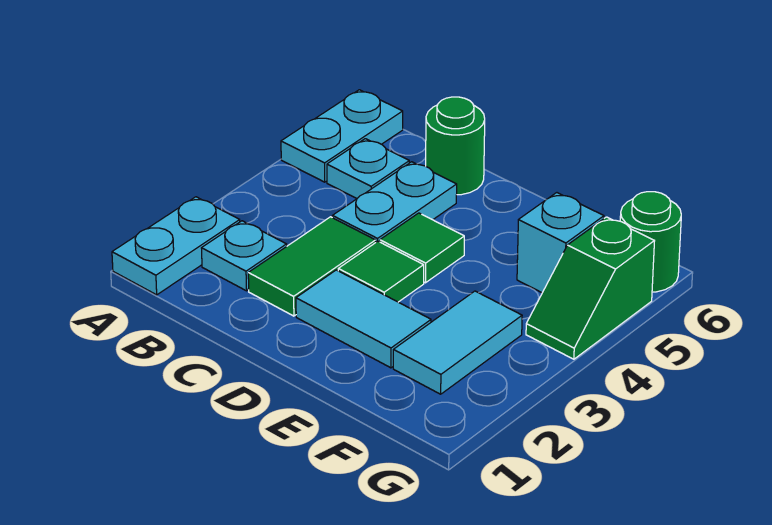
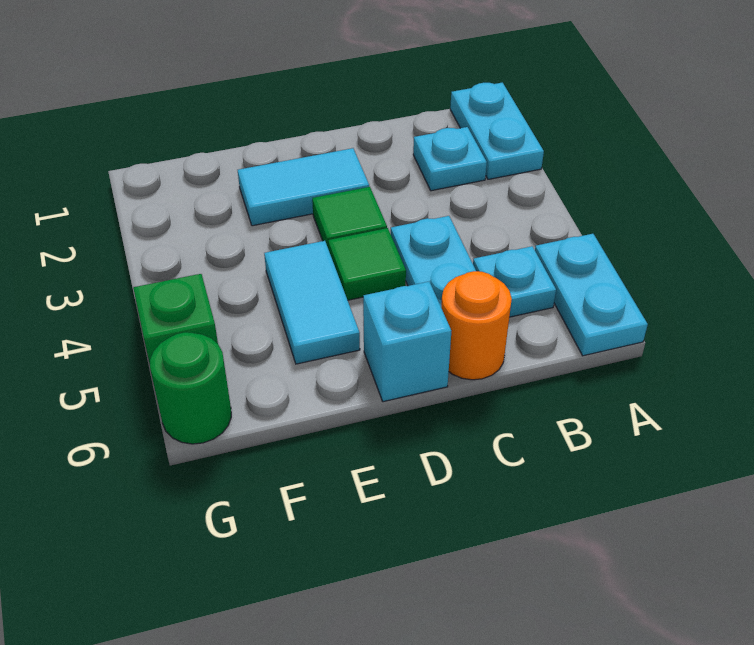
green tile C2:C3 level 1 -> none
green round brick C6 level 1 -> orange round brick C6 level 1
cyan tile F2:F3 level 1 -> cyan tile E4:E5 level 1
cyan brick F5 level 1 -> cyan brick D6 level 1

